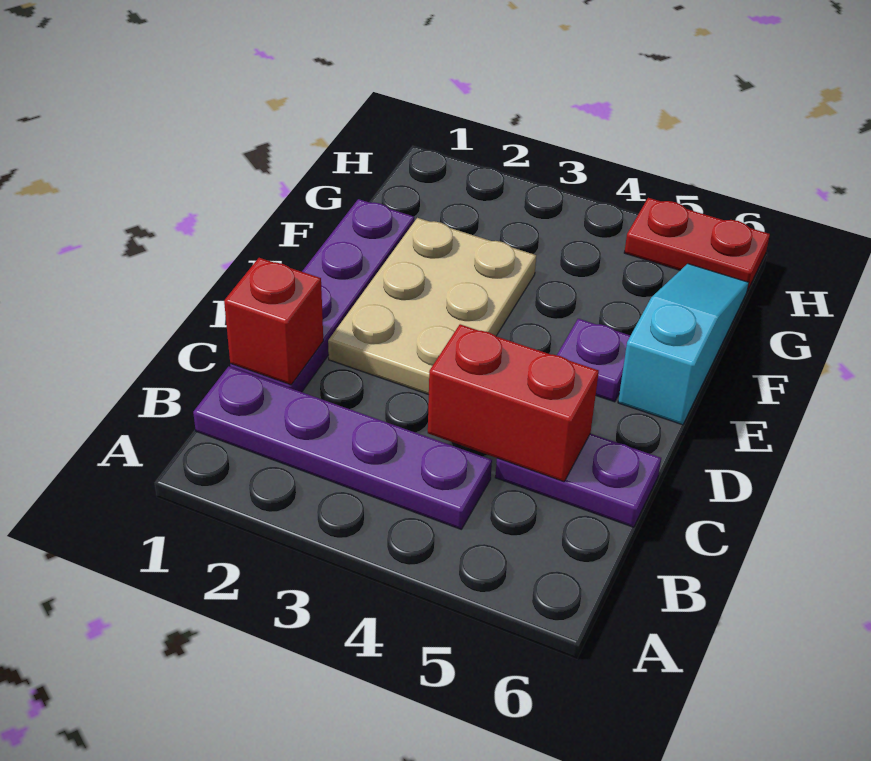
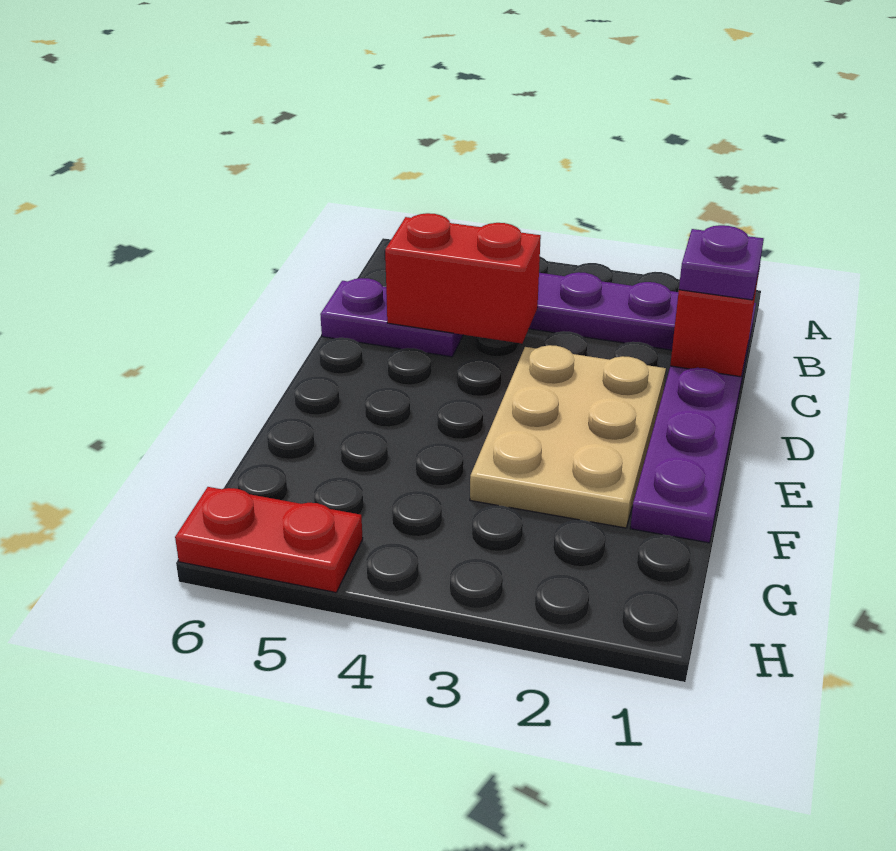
purple plate E5 level 1 -> purple plate C1 level 3
cyan slope E6:G6 level 1 top E -> none

